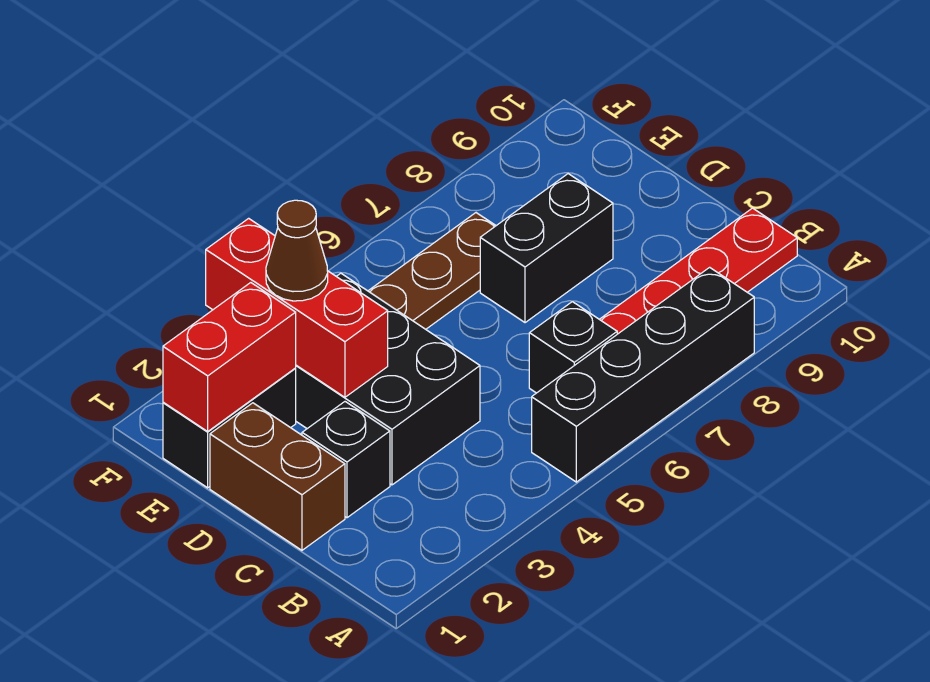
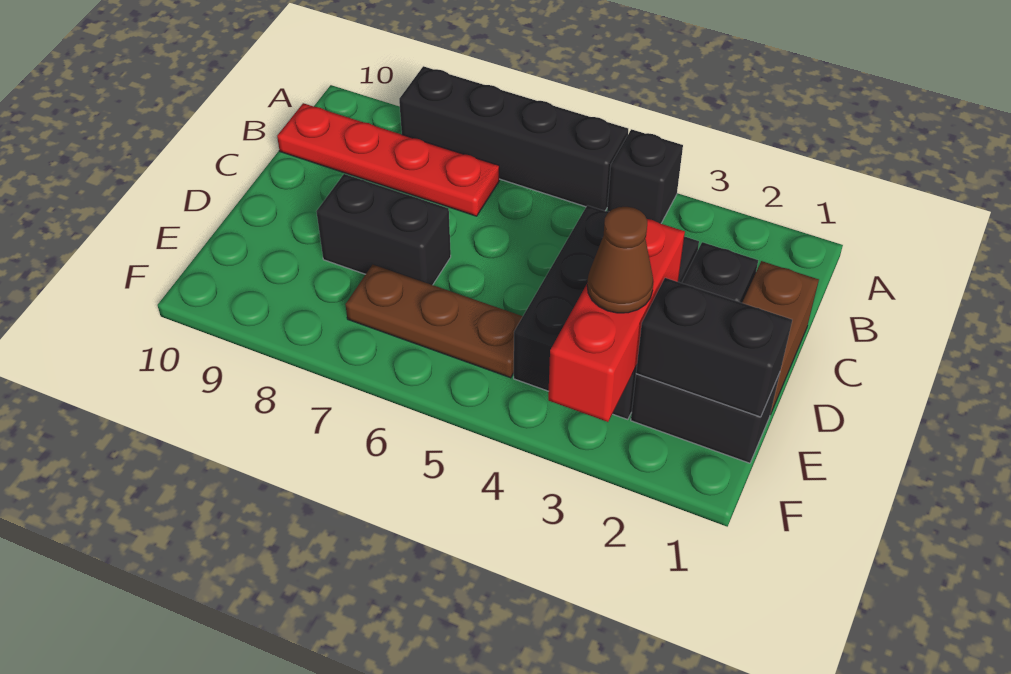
black brick B6 level 1 -> black brick A4 level 1
red brick E1:E2 level 2 -> black brick E1:E2 level 2

